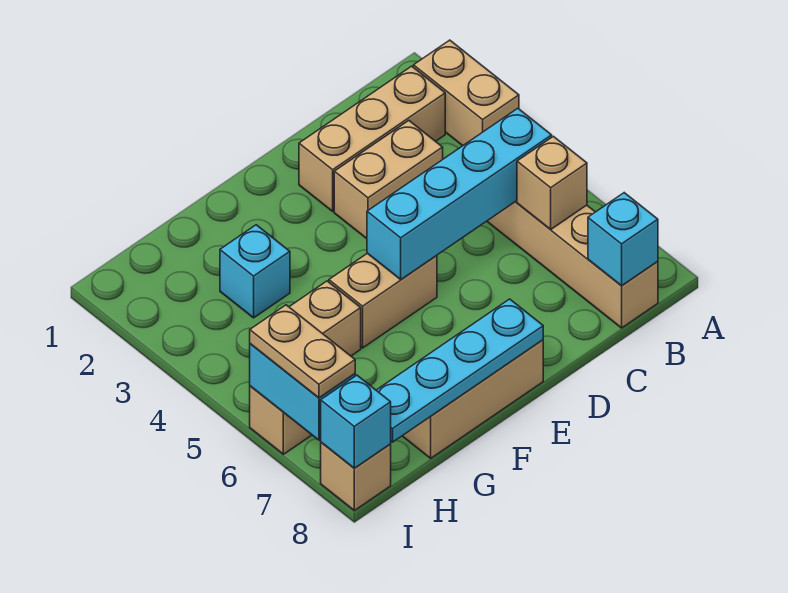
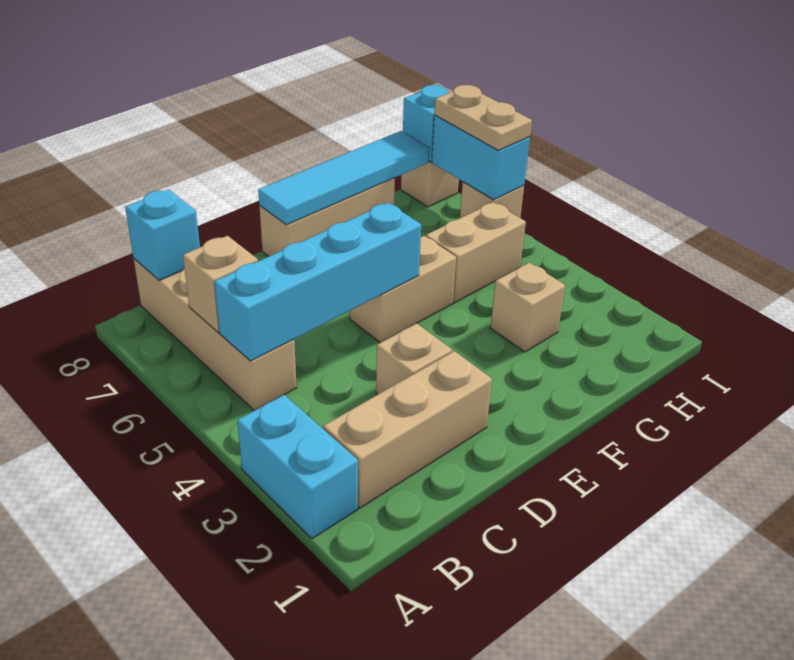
tan brick A2:A3 level 1 -> cyan brick A2:A3 level 1
tan brick C3:D3 level 1 -> tan brick D3 level 1
cyan plate E8:H8 level 2 -> cyan tile E8:H8 level 2
cyan brick G3 level 1 -> tan brick G3 level 1

